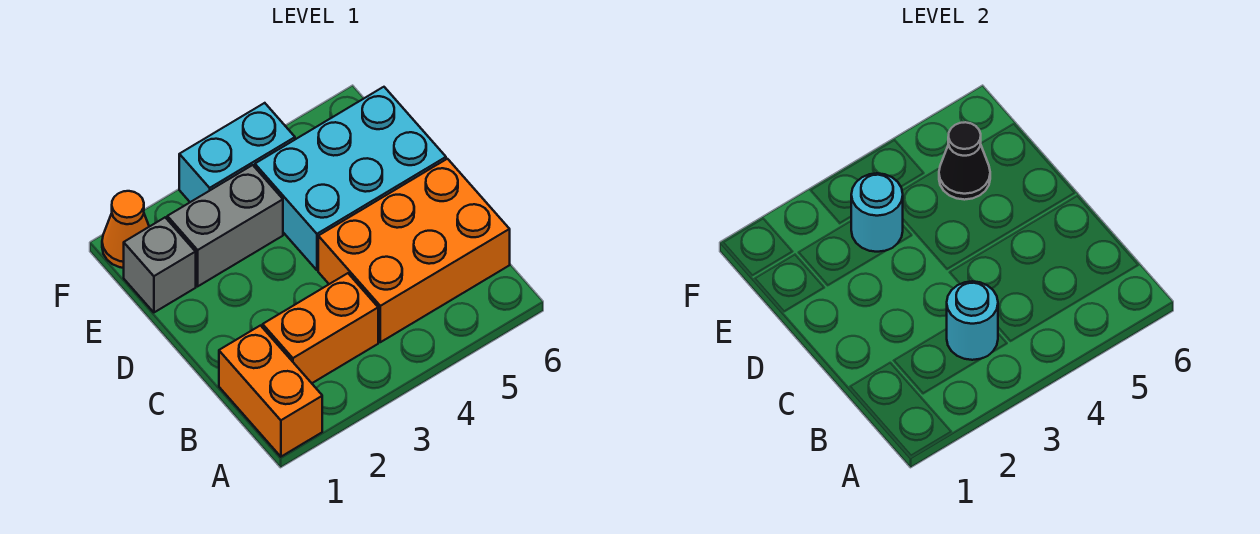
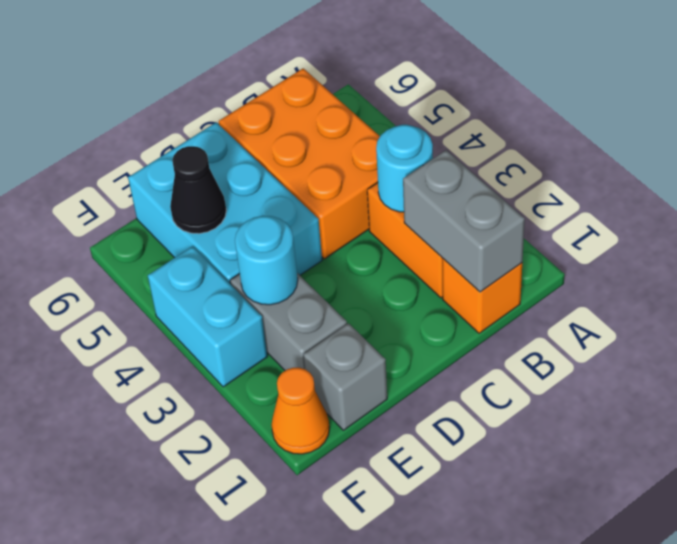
orange brick A1:B1 level 1 -> orange brick B1 level 1
none -> grey brick B1:B2 level 2

